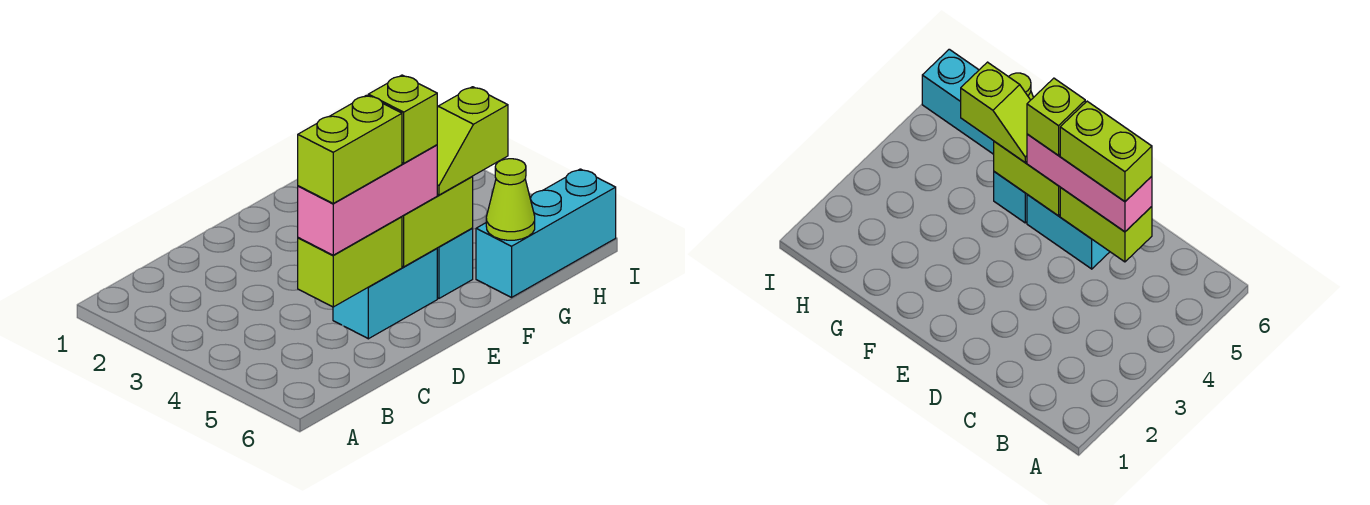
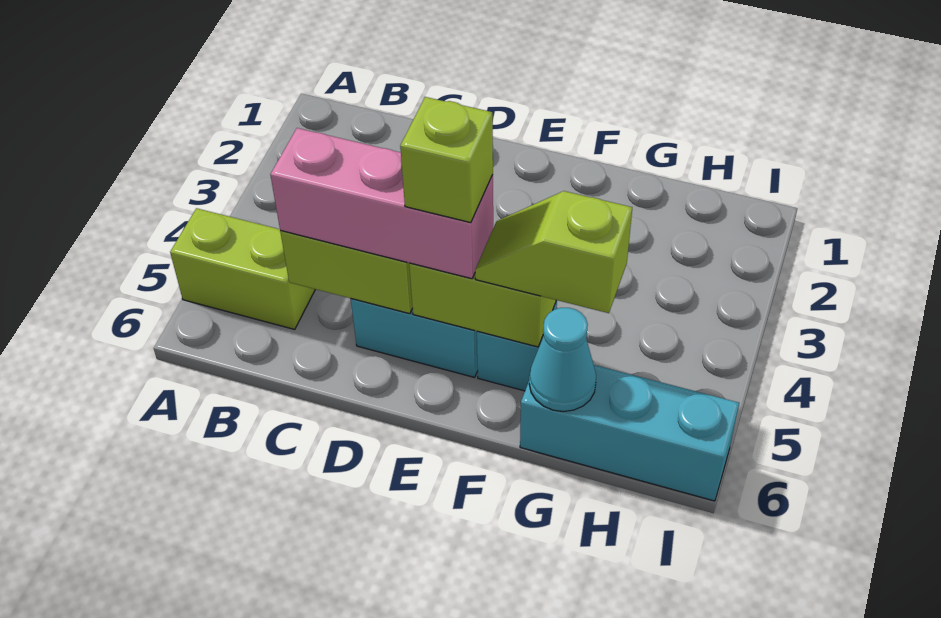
lime brick C5:D5 level 4 -> lime brick A5:B5 level 1
lime cone G6 level 2 -> cyan cone G6 level 2

